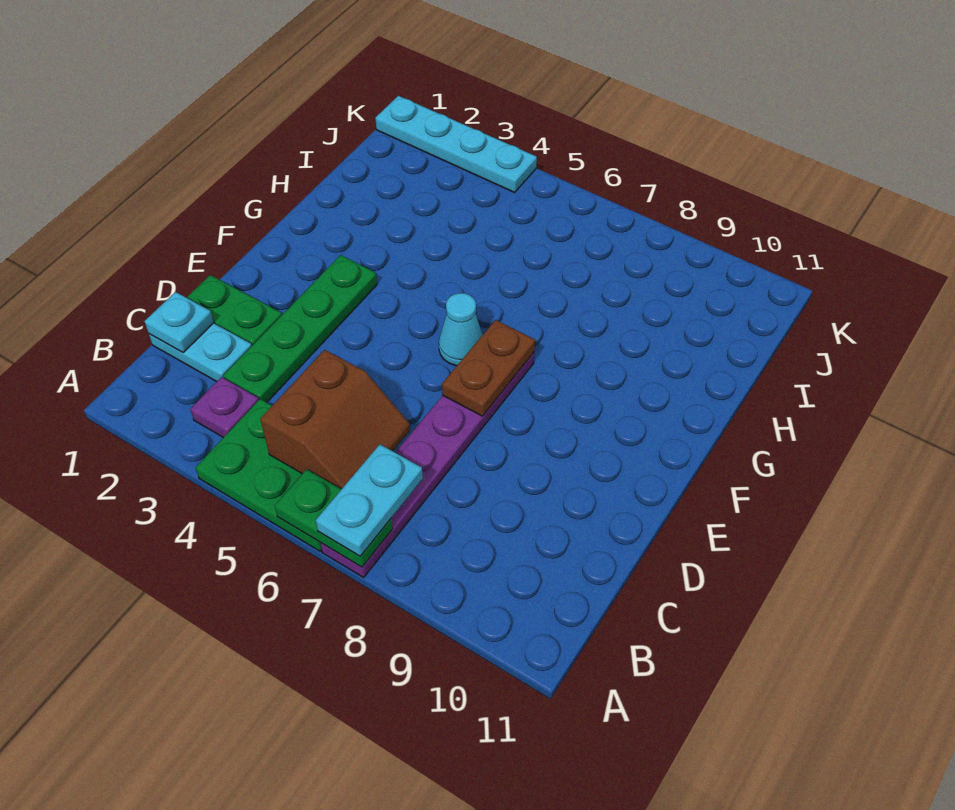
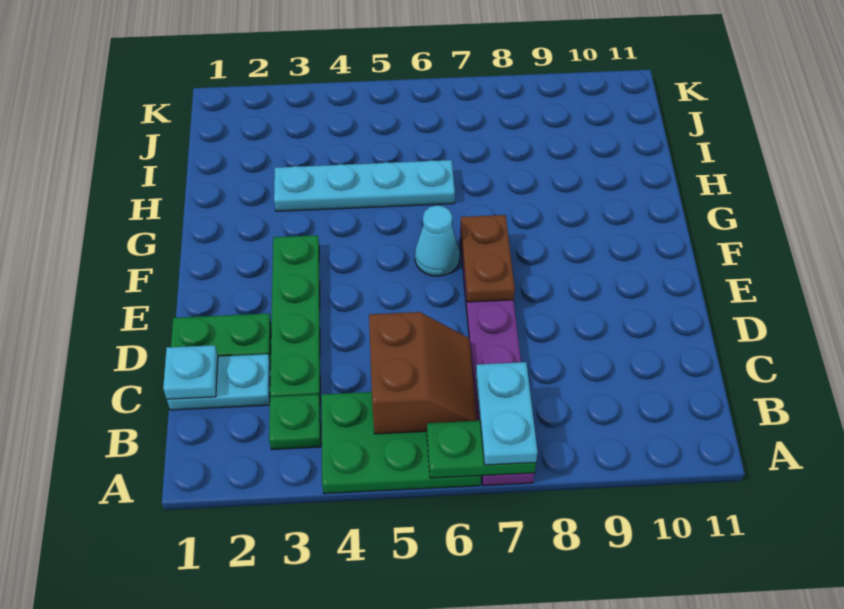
purple plate B3 level 1 -> green plate B3 level 1
cyan plate K1:K4 level 1 -> cyan plate H3:H6 level 1

